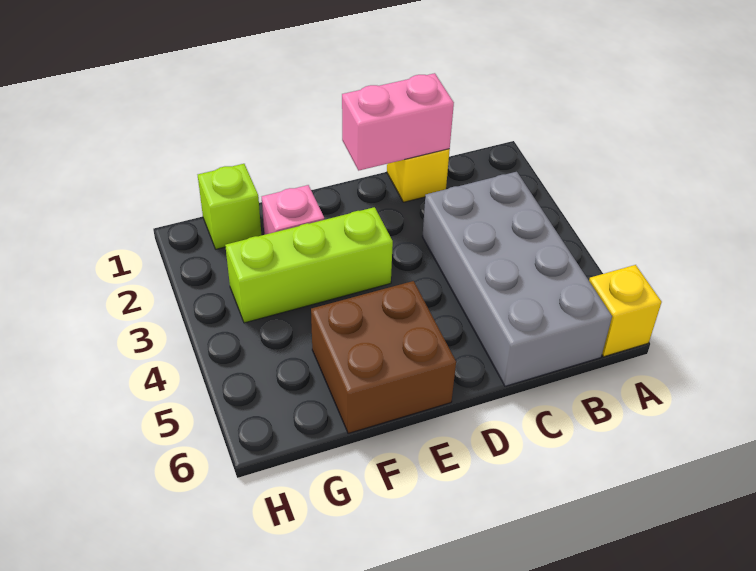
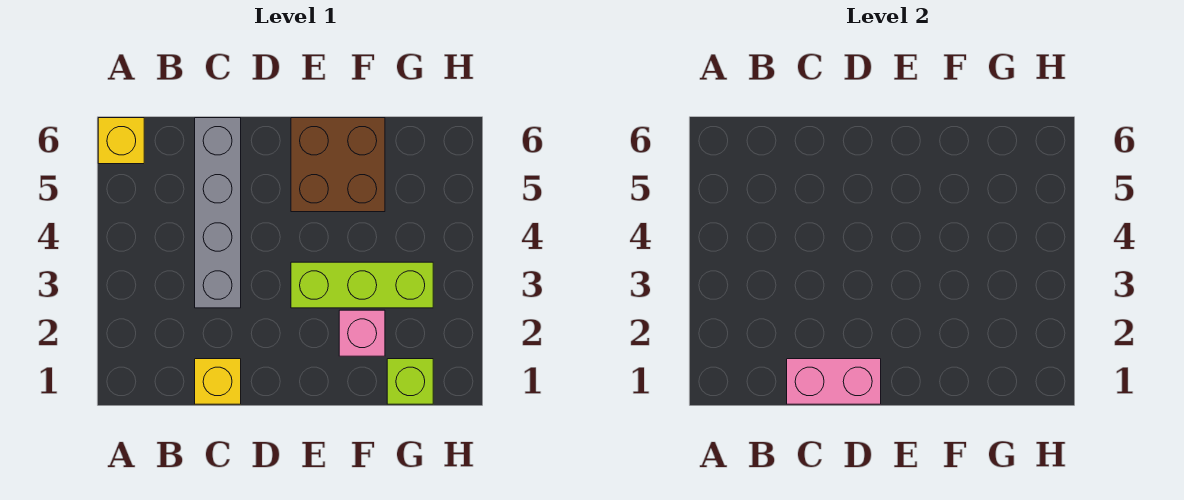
grey brick B3:C6 level 1 -> grey brick C3:C6 level 1

